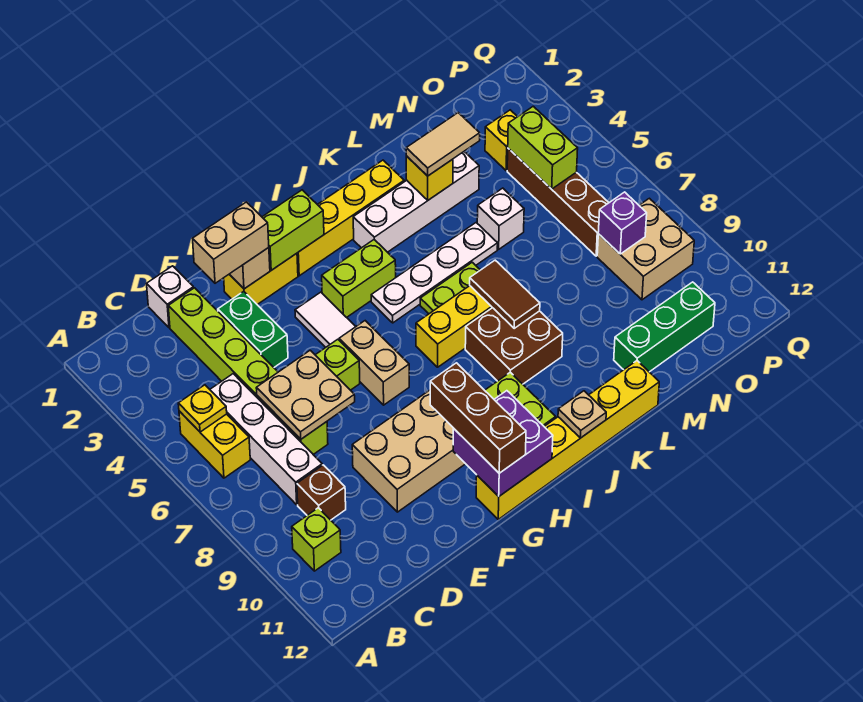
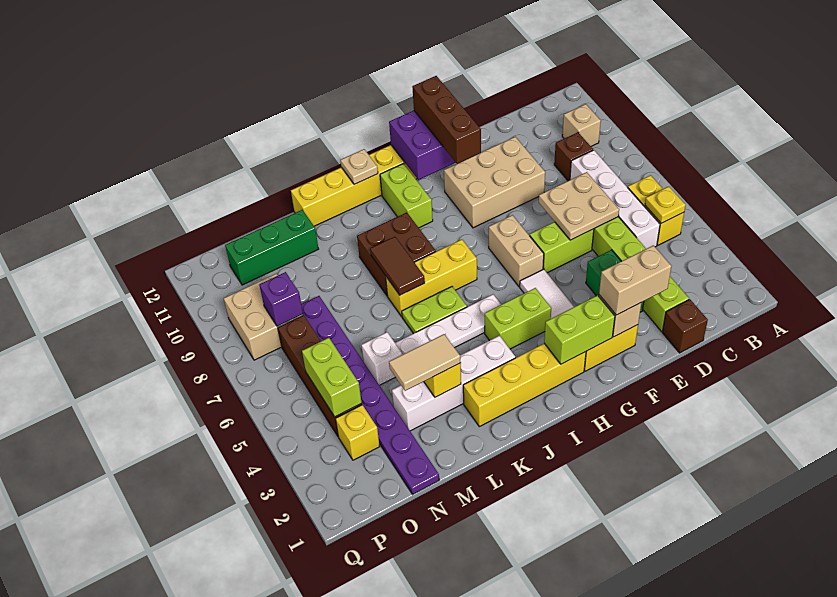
lime brick B10 level 1 -> tan brick B10 level 1
white brick D1 level 1 -> brown brick D1 level 1
none -> purple plate N1:N8 level 1

